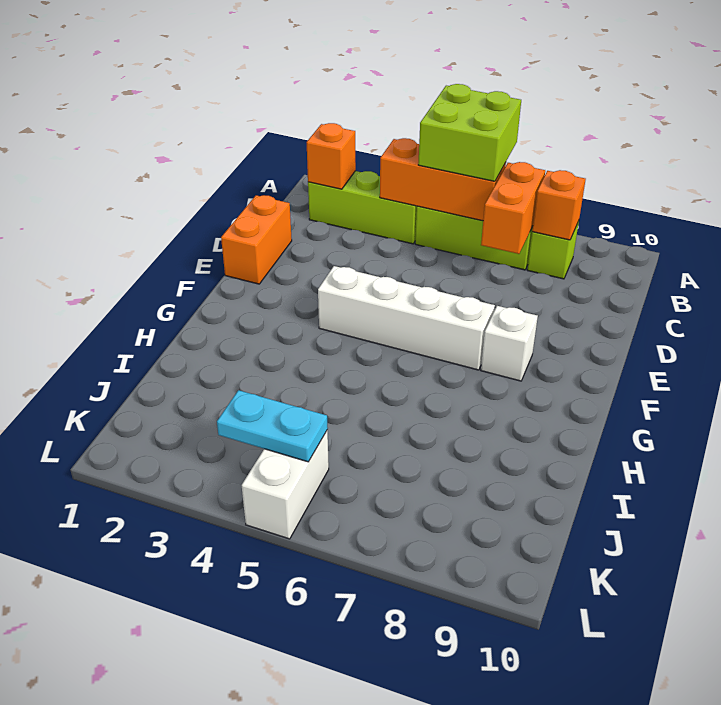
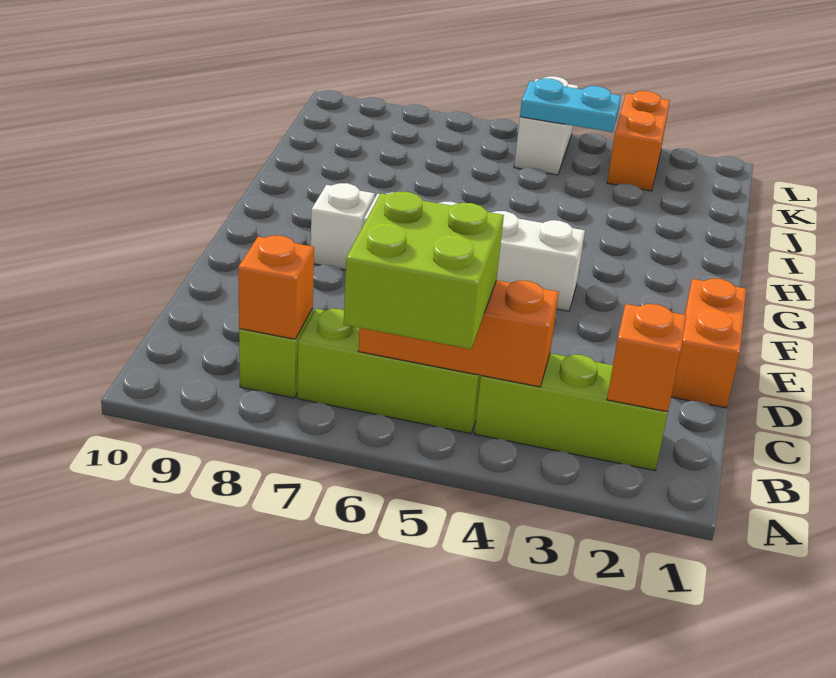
orange brick B7:C7 level 2 -> orange brick K3:L3 level 1

